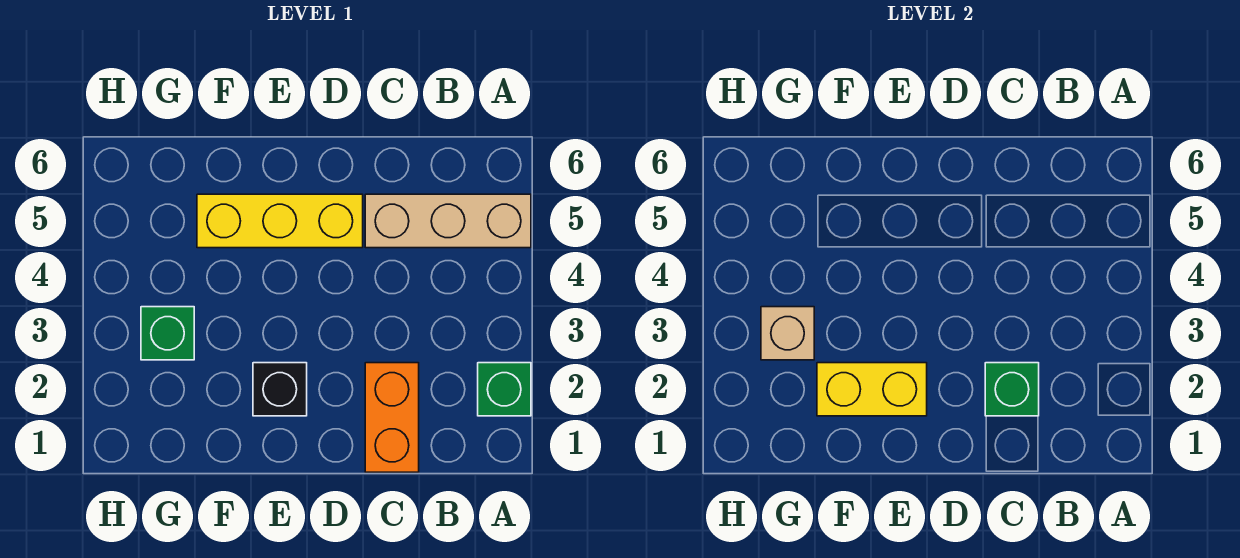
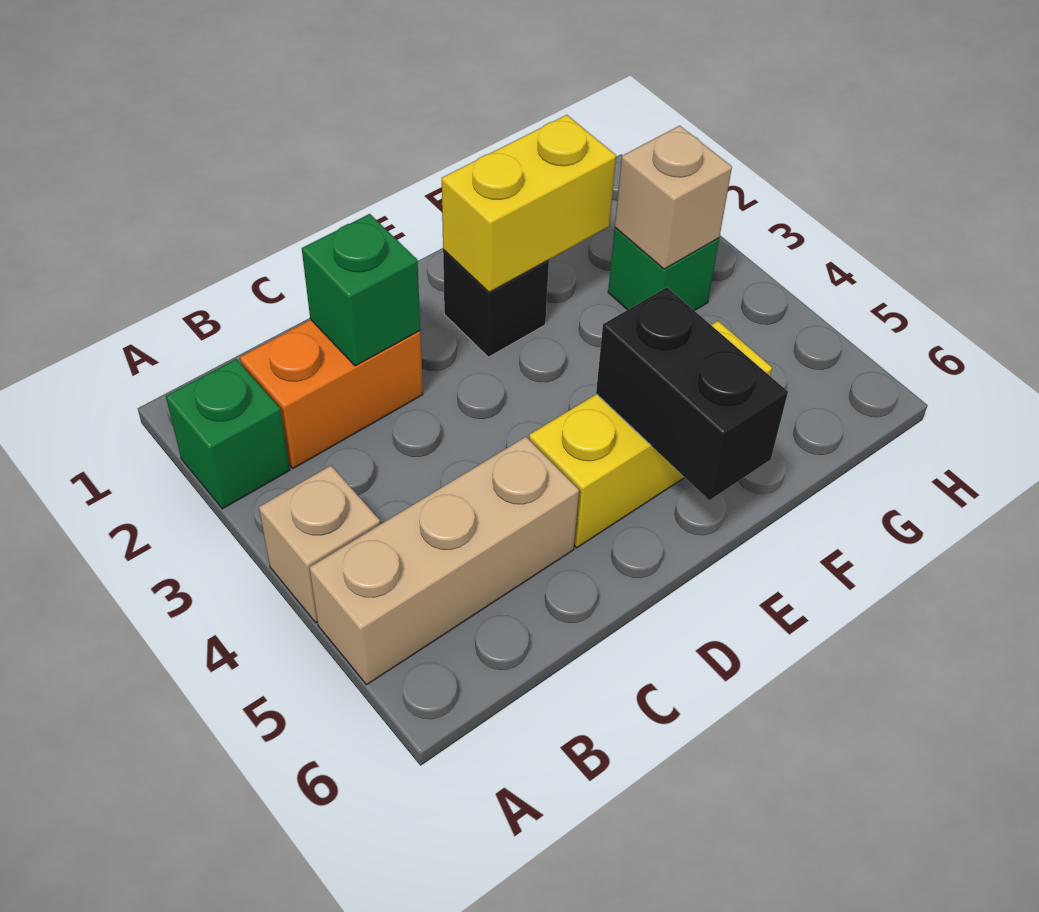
none -> tan brick A4 level 1
orange brick C1:C2 level 1 -> orange brick B2:C2 level 1
none -> black brick E5:E6 level 2

